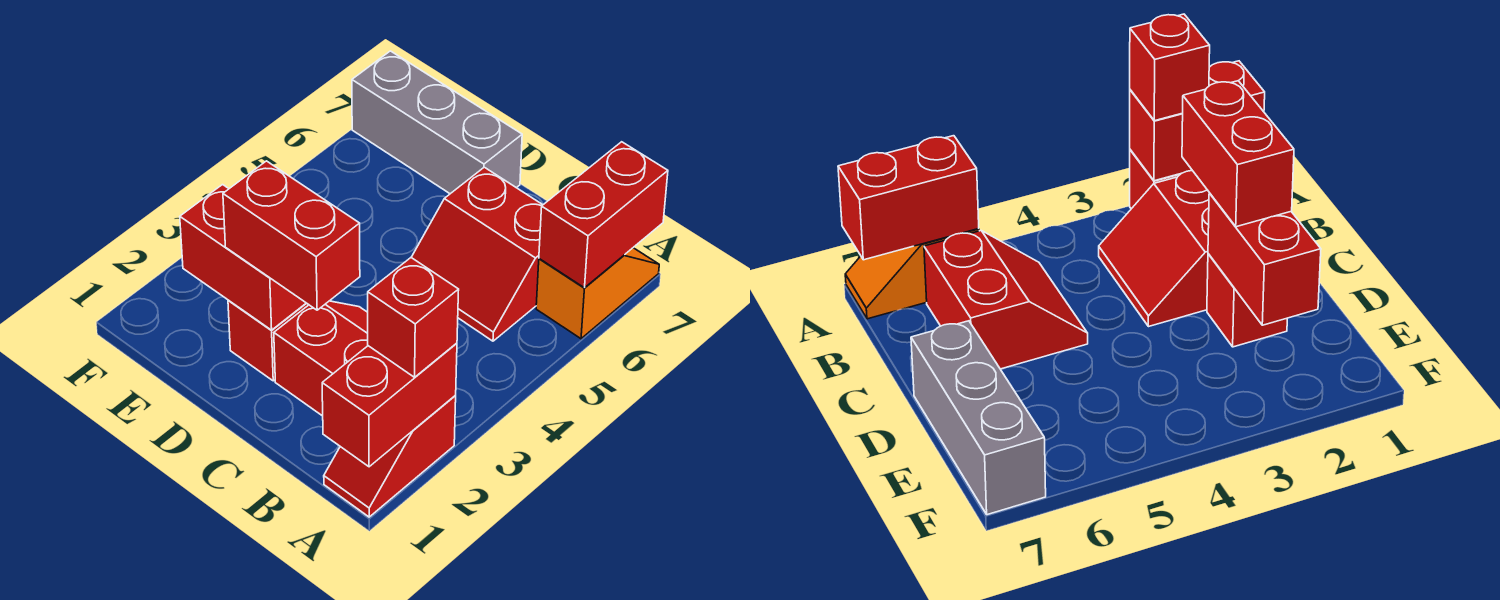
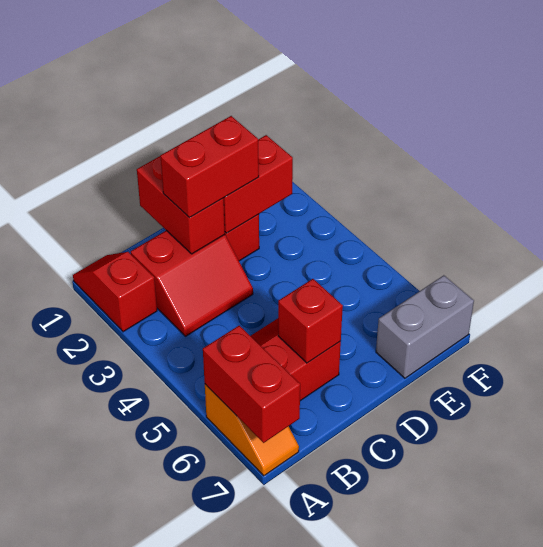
red brick A1:A2 level 2 -> red brick C1:C2 level 2
red brick A2 level 3 -> red brick C6 level 2
grey brick D7:F7 level 1 -> grey brick E7:F7 level 1

